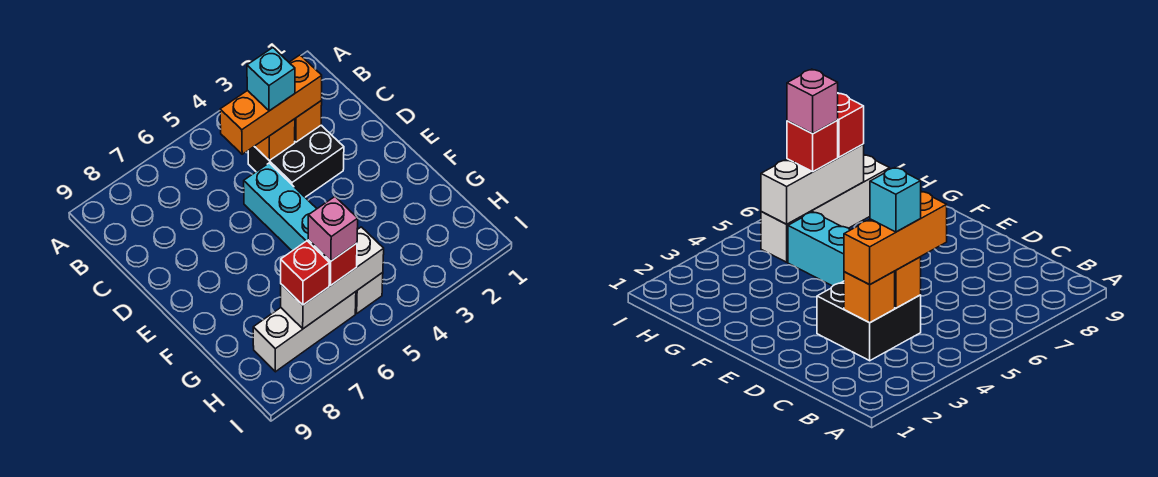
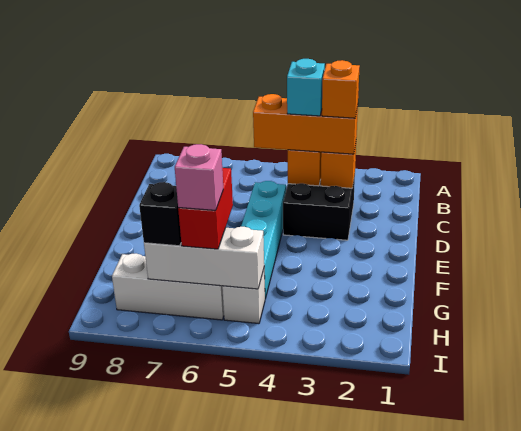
none -> orange brick C3 level 4
red brick H6 level 3 -> red brick G6:H6 level 3
red brick H7 level 3 -> black brick H7 level 3

